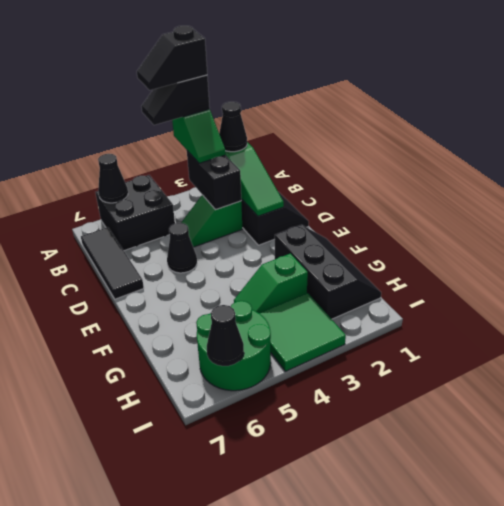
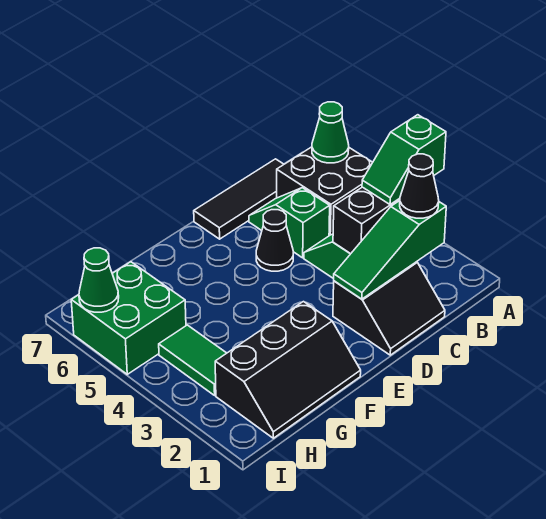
black slope A3:A4 level 4 top 3 -> none
black slope A3:A4 level 5 top 3 -> none
black cone A6 level 2 -> green cone A6 level 2
green slope G3:G4 level 1 top 3 -> green slope C5:C6 level 1 top 5
green tile H3:I4 level 1 -> green tile H3:H4 level 1
green round brick H5:I6 level 1 -> green brick H5:I6 level 1
black cone I6 level 2 -> green cone I6 level 2

